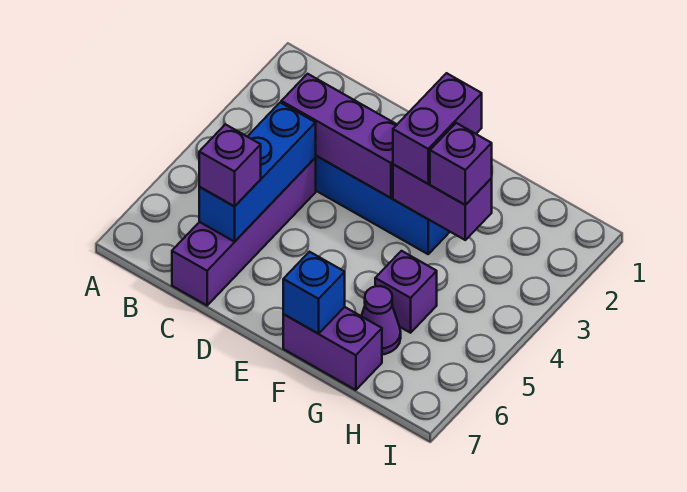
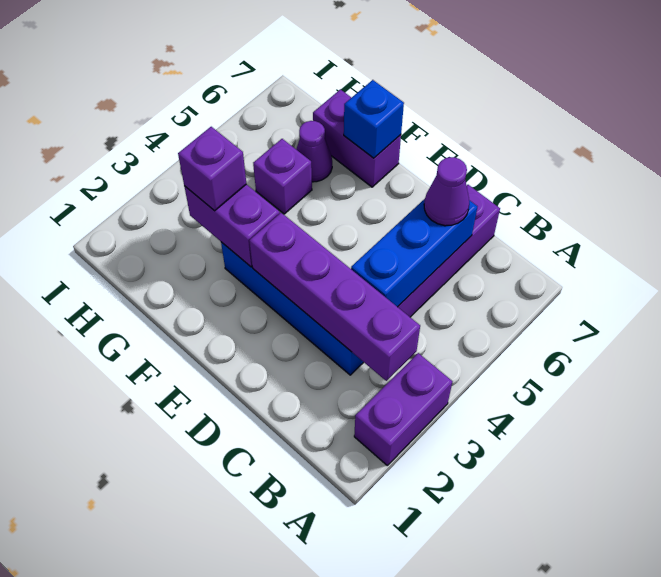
purple brick C3:E3 level 2 -> purple brick B3:E3 level 2
purple brick C6 level 3 -> purple cone C6 level 3
purple brick F2:F3 level 3 -> purple brick A2:A3 level 1

